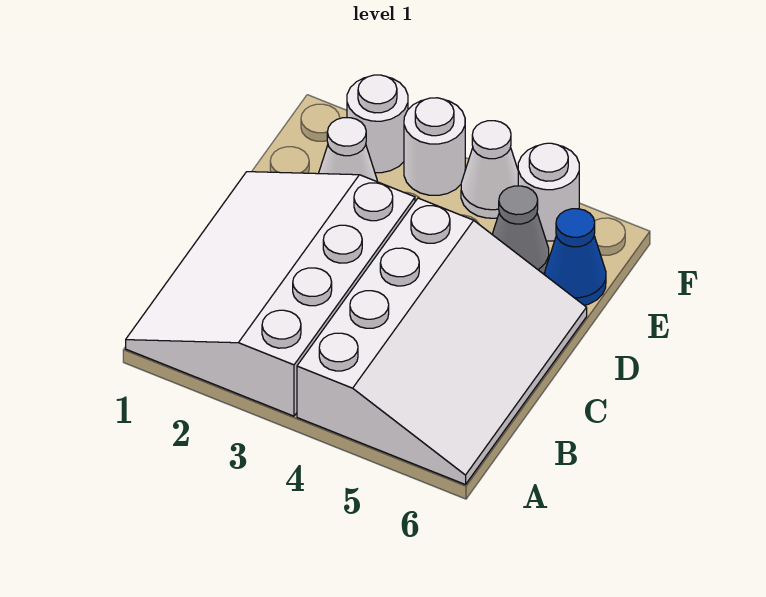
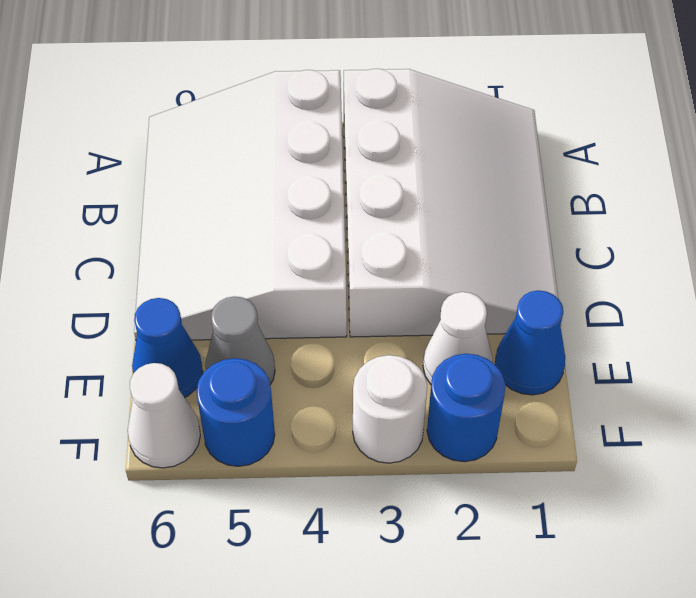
none -> blue cone E1 level 1
white round brick F2 level 1 -> blue round brick F2 level 1
white cone F4 level 1 -> white cone F6 level 1
white round brick F5 level 1 -> blue round brick F5 level 1

